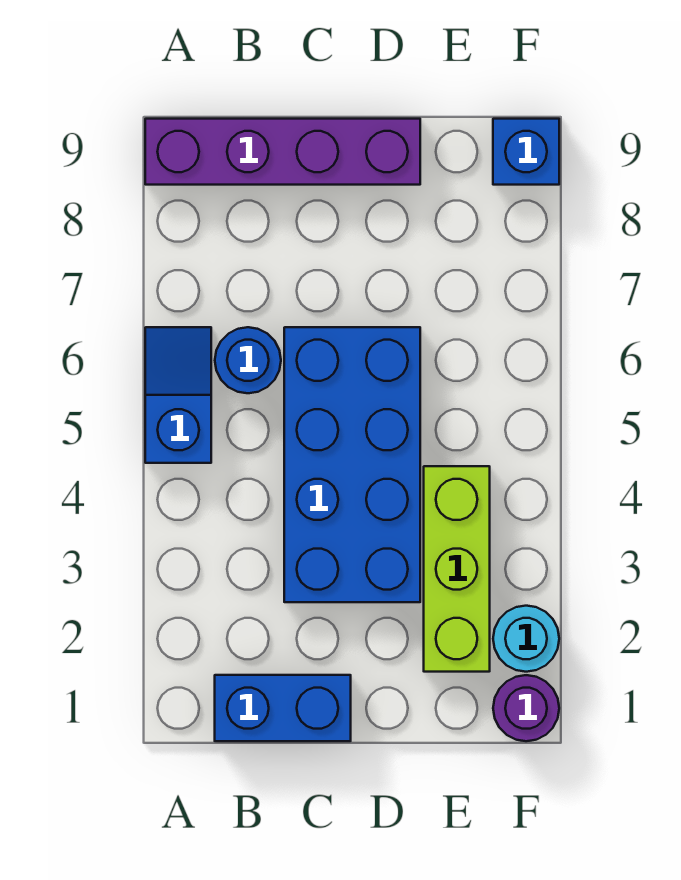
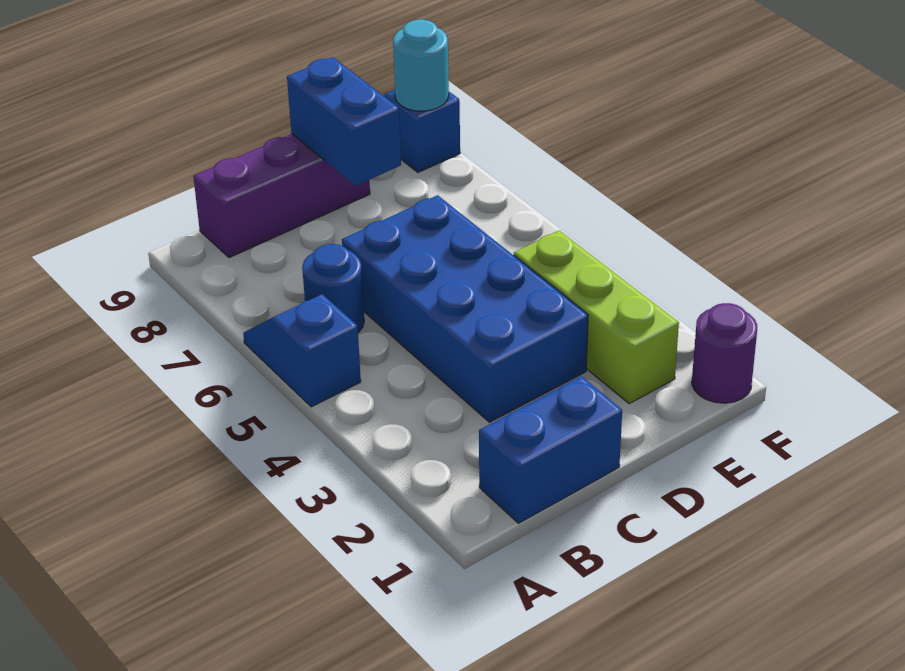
purple brick A9:D9 level 1 -> purple brick B9:D9 level 1
none -> blue brick D8:D9 level 2
cyan round brick F2 level 1 -> cyan round brick F9 level 2

